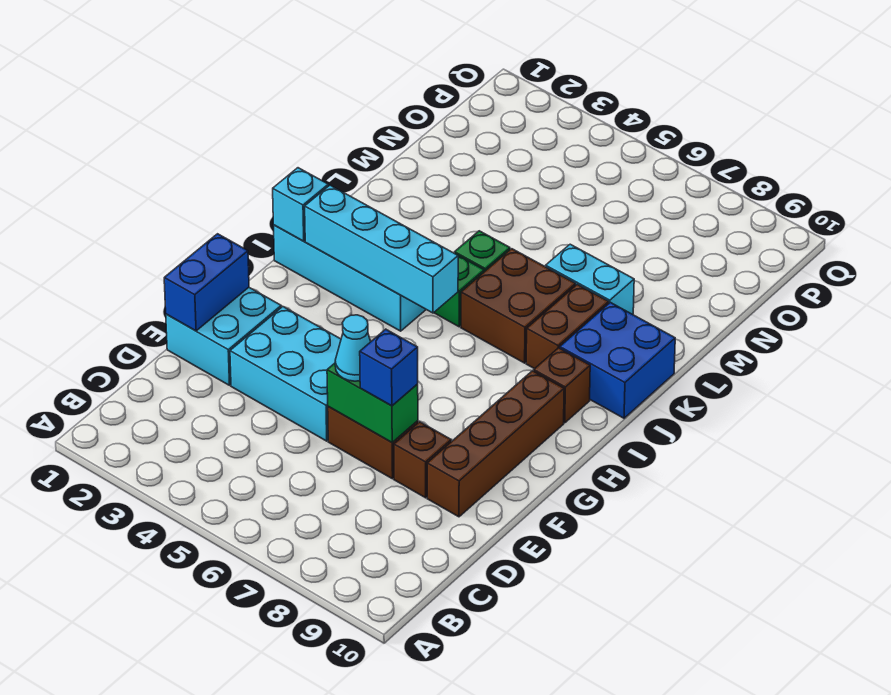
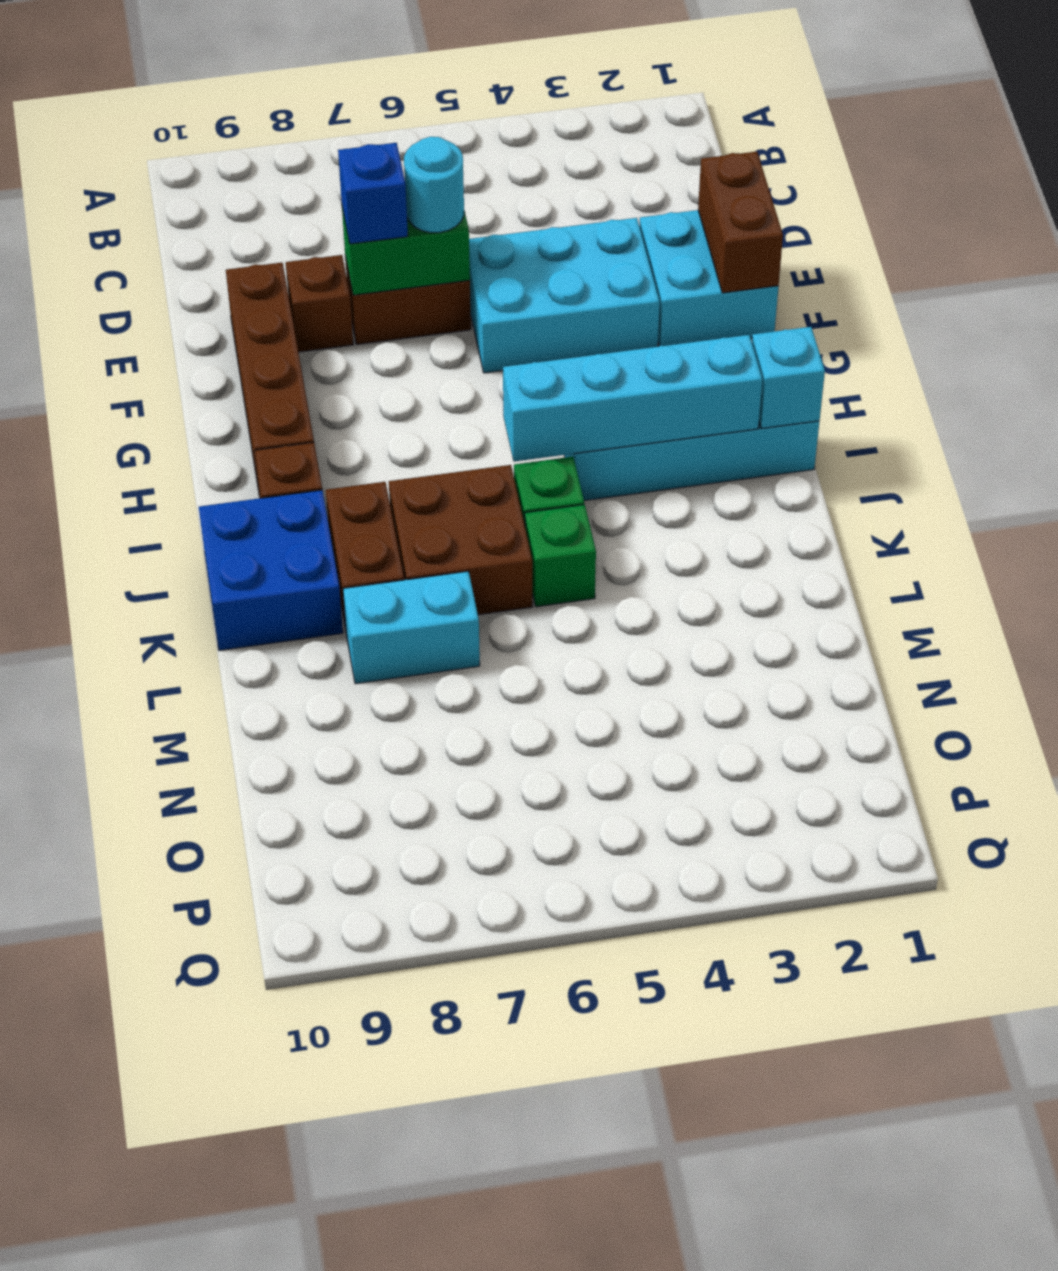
blue brick E1:F1 level 2 -> brown brick E1:F1 level 2
cyan cone E6 level 3 -> cyan round brick E6 level 3

